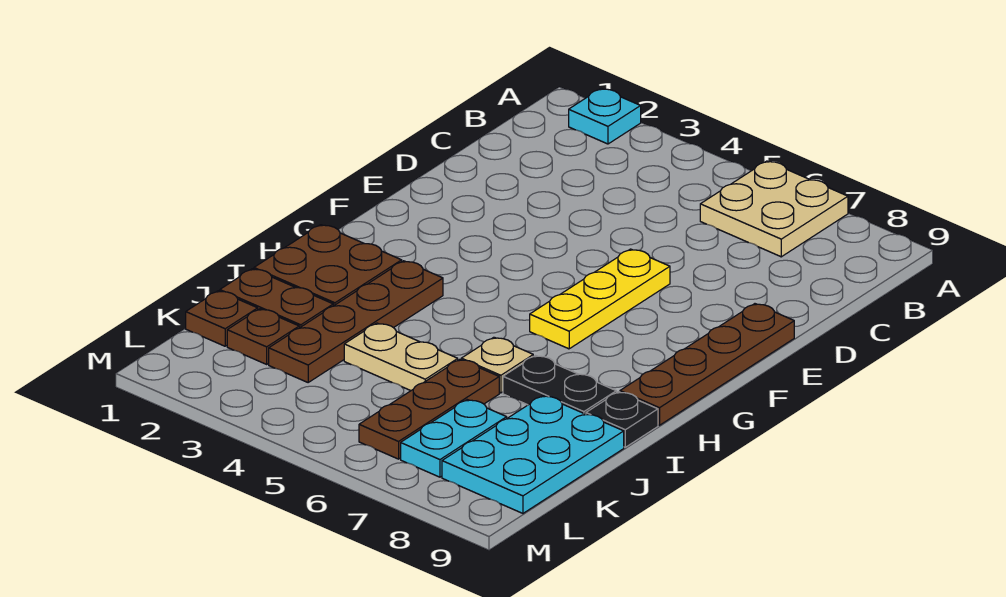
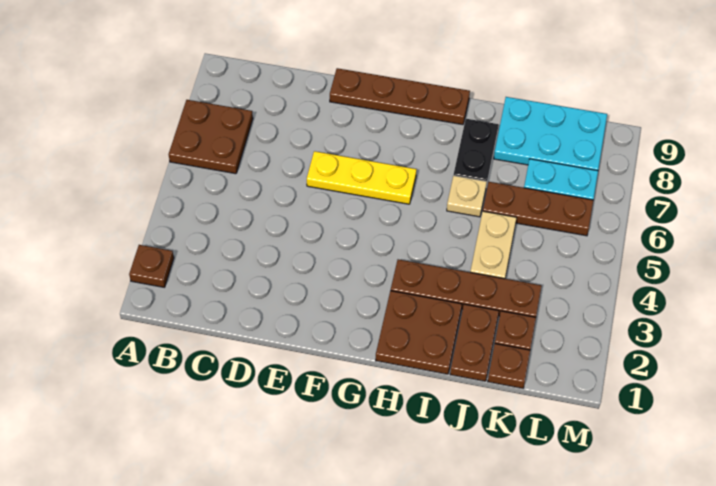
cyan plate A2 level 1 -> brown plate A2 level 1
tan plate A6:B7 level 1 -> brown plate A6:B7 level 1
black plate I9 level 1 -> none

